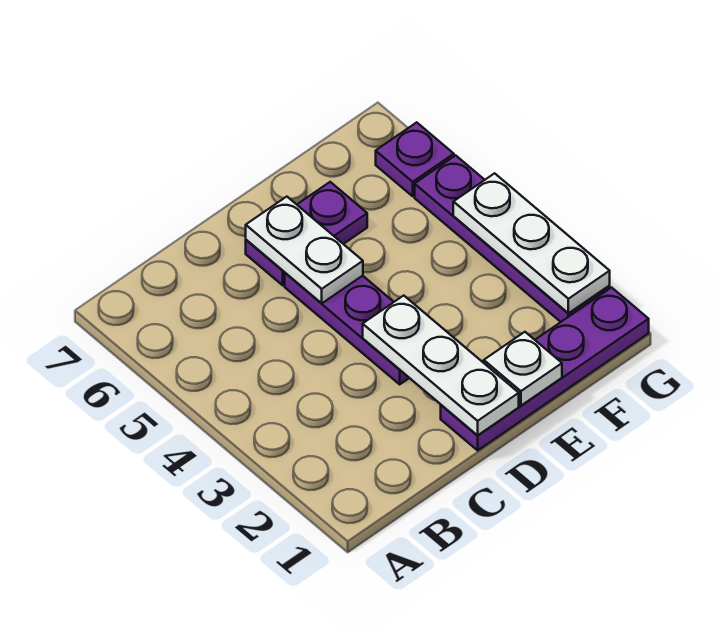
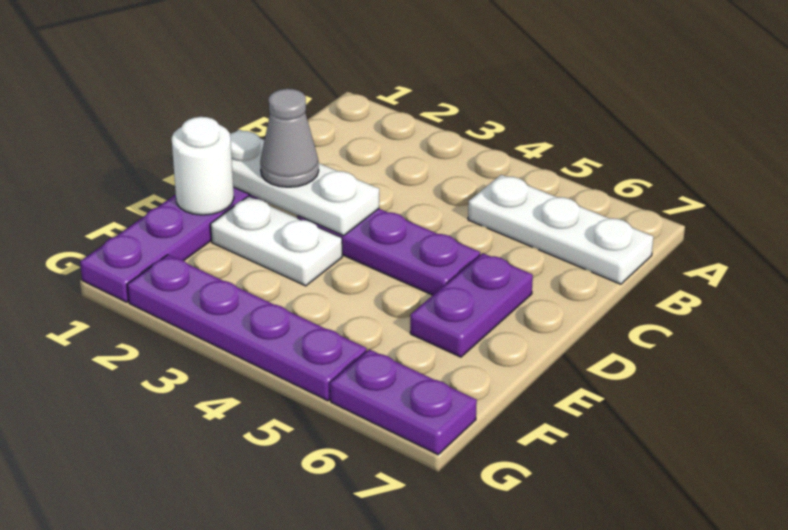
none -> grey cone D2 level 3
white plate D5:D6 level 2 -> white plate E2:E3 level 1
white plate E1 level 2 -> white round brick E1 level 2
white plate G2:G4 level 2 -> white plate B5:B7 level 1
purple plate G6 level 1 -> purple plate G6:G7 level 1

